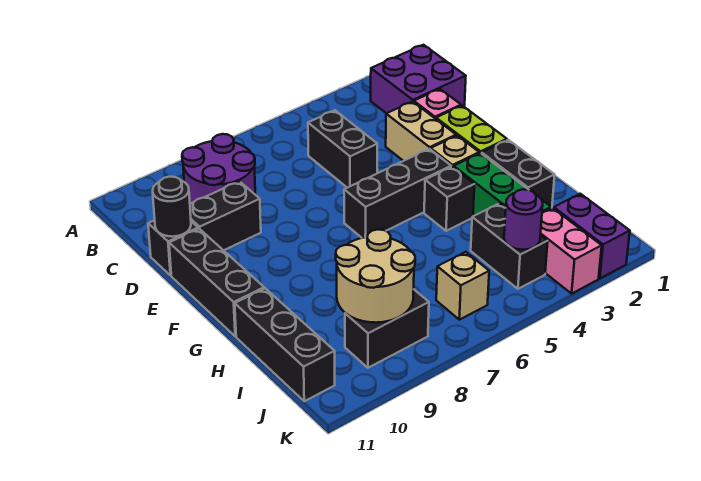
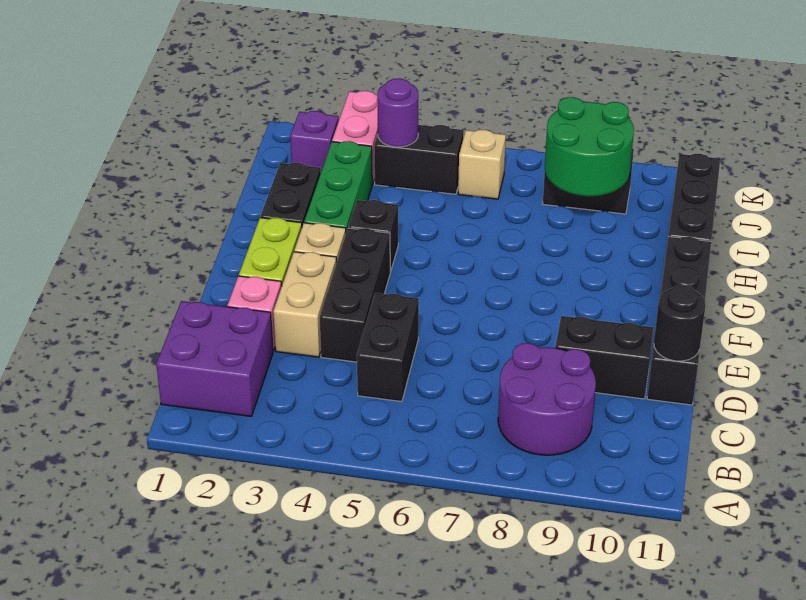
black brick F4:F6 level 1 -> black brick D4:F4 level 1
black brick I4:J4 level 1 -> black brick J4:J5 level 1
tan round brick I8:J9 level 2 -> green round brick I8:J9 level 2
purple brick J2:K2 level 1 -> purple brick J2 level 1

